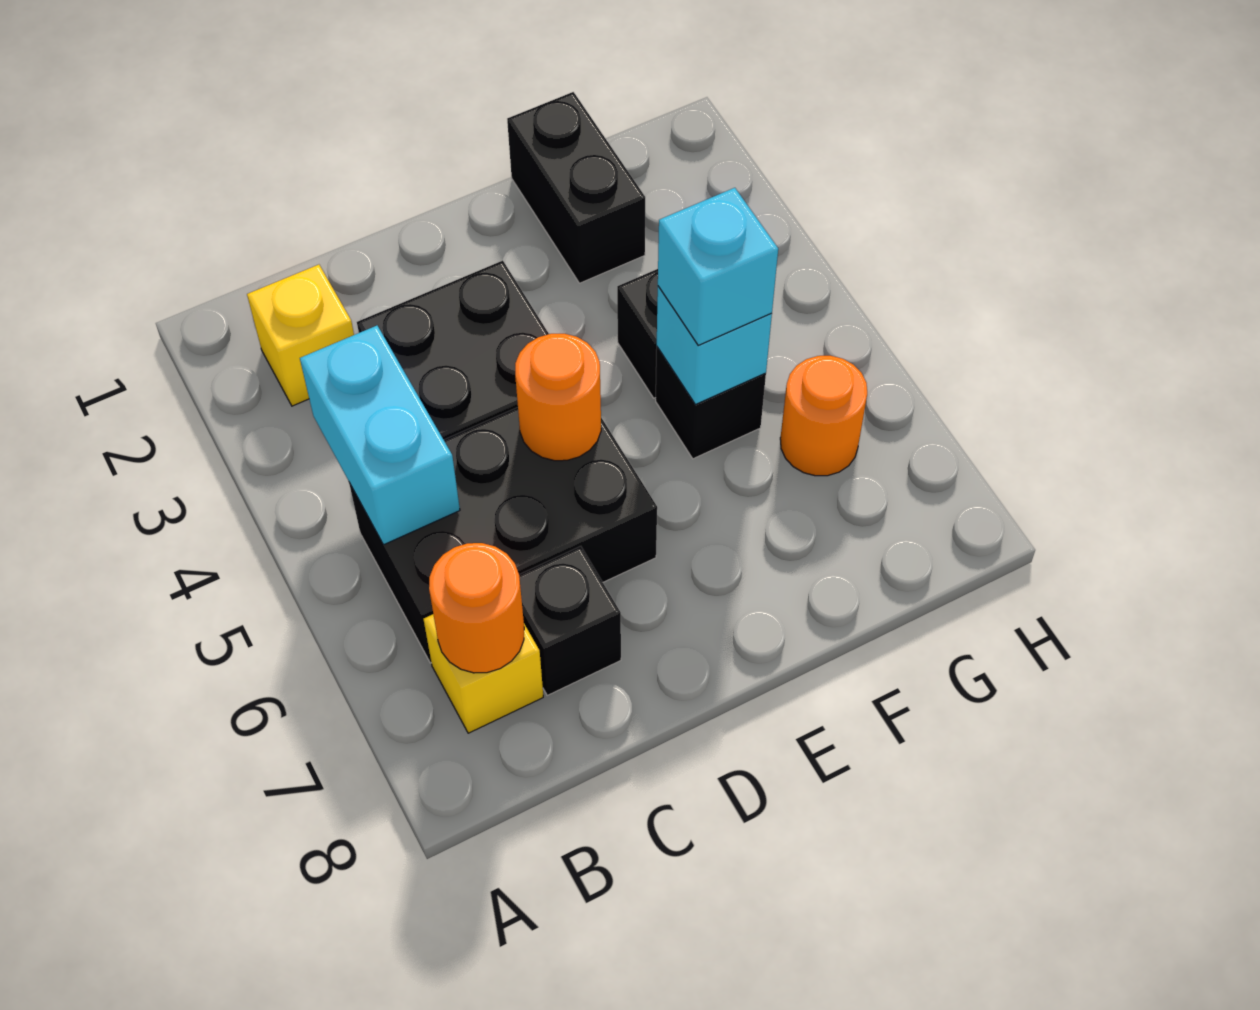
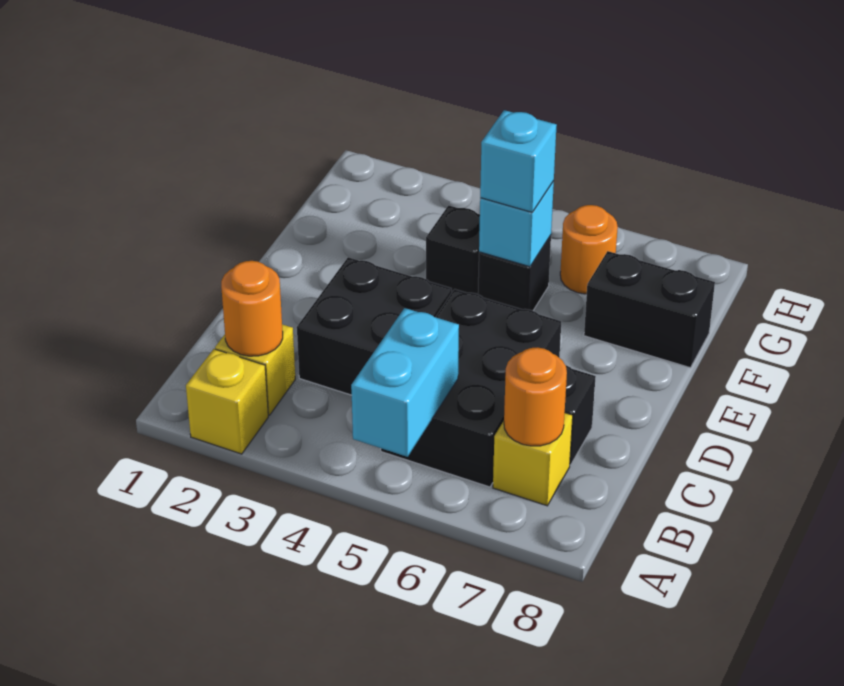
none -> yellow brick A2 level 1
cyan brick B4:B5 level 2 -> cyan brick A5:B5 level 2
orange round brick D5 level 2 -> orange round brick B2 level 2
black brick F1:F2 level 1 -> black brick F7:F8 level 1

